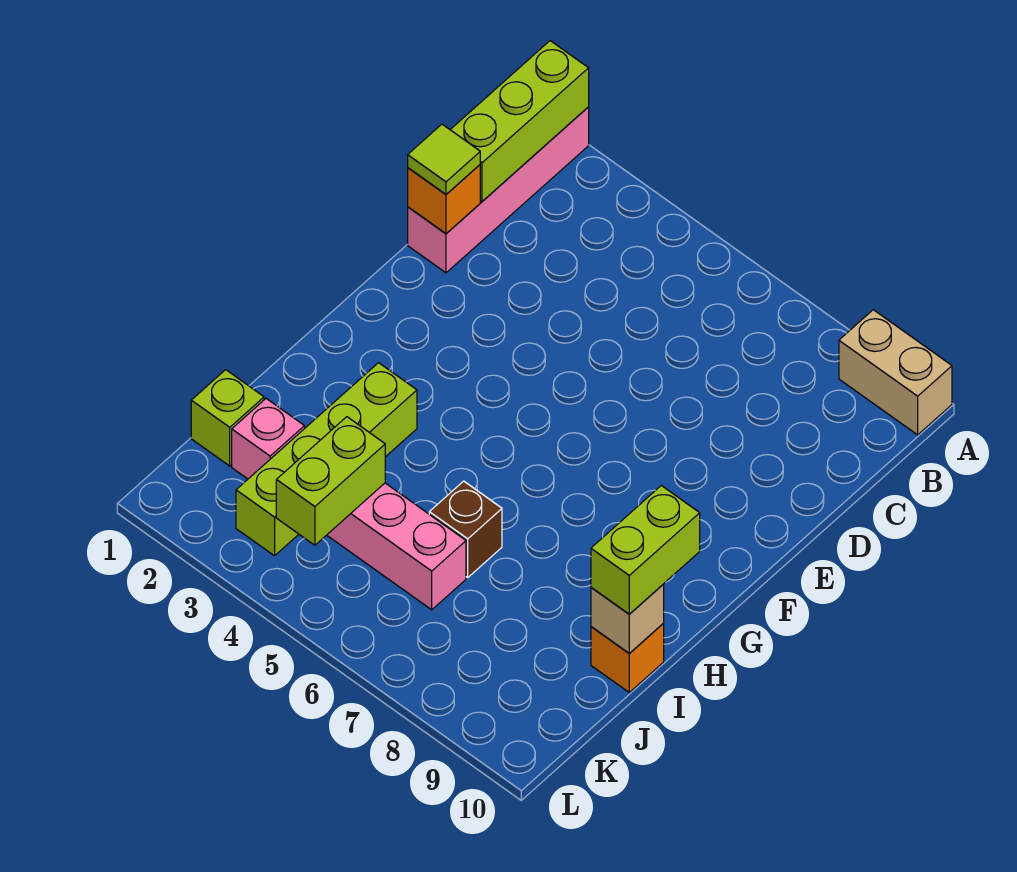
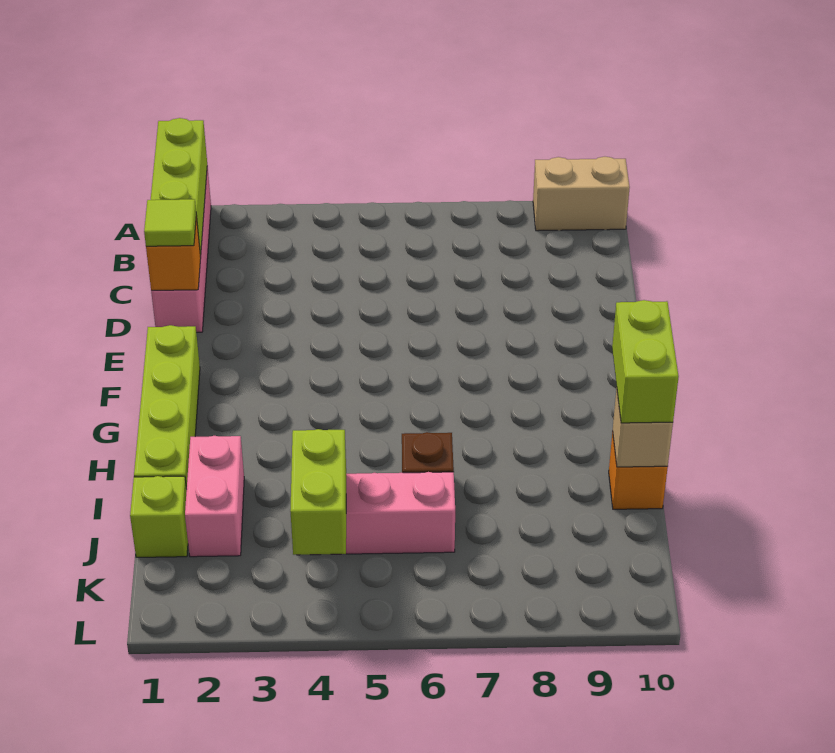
lime brick H3:K3 level 1 -> lime brick F1:I1 level 1
pink brick J2 level 1 -> pink brick I2:J2 level 1

